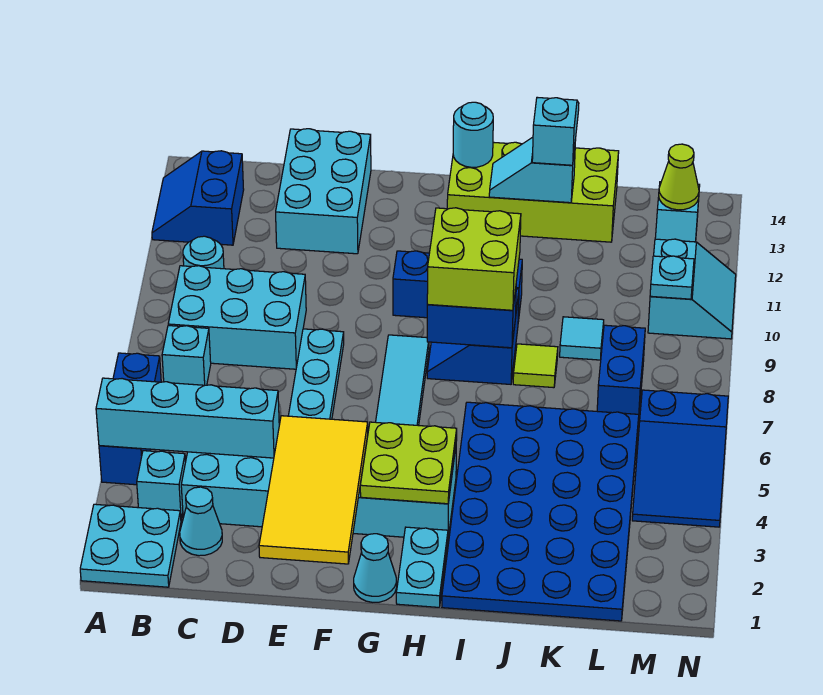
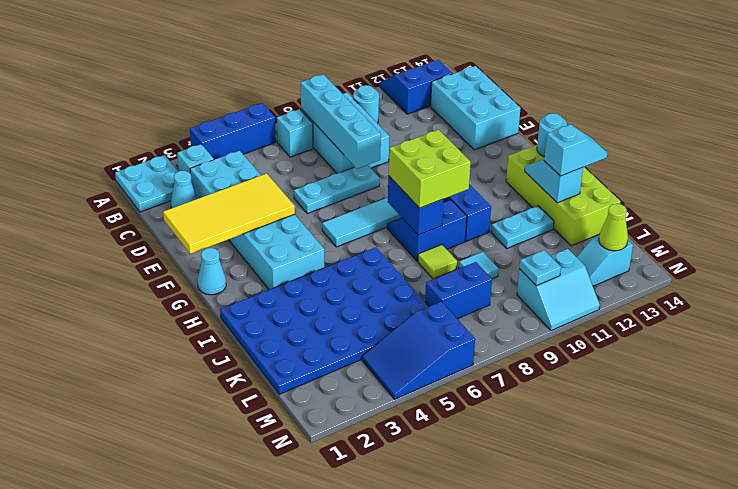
cyan brick A4:D4 level 2 -> cyan brick B8:E8 level 2
cyan brick D12:E14 level 1 -> cyan brick C13:E14 level 1
lime plate G3:H4 level 2 -> none
cyan plate H1:H2 level 1 -> cyan plate J11:J12 level 1

